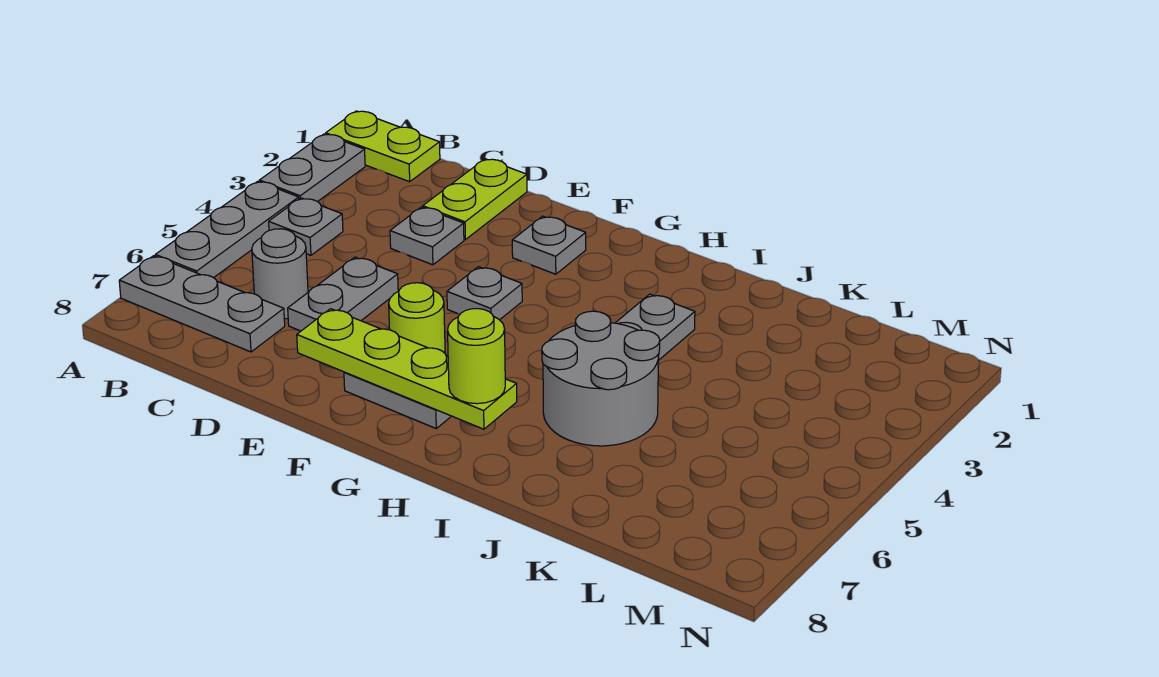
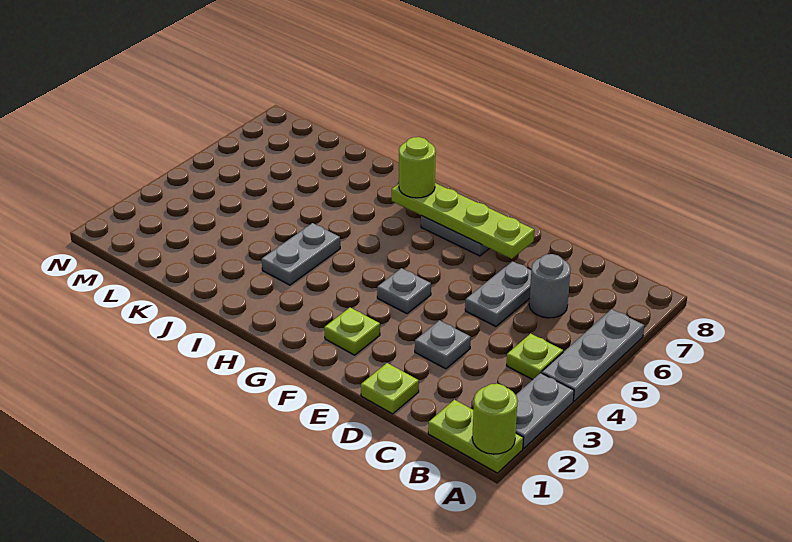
grey plate A7:C7 level 1 -> none
grey plate B4 level 1 -> lime plate B4 level 1
lime plate D1:D2 level 1 -> lime plate D1 level 1
grey plate F2 level 1 -> lime plate F2 level 1
lime round brick F6 level 1 -> lime round brick A1 level 2
grey round brick I5:J6 level 1 -> none

